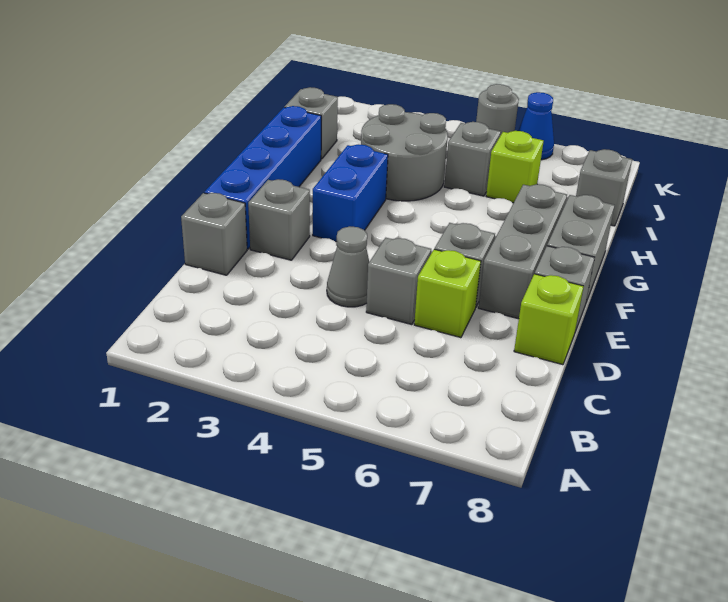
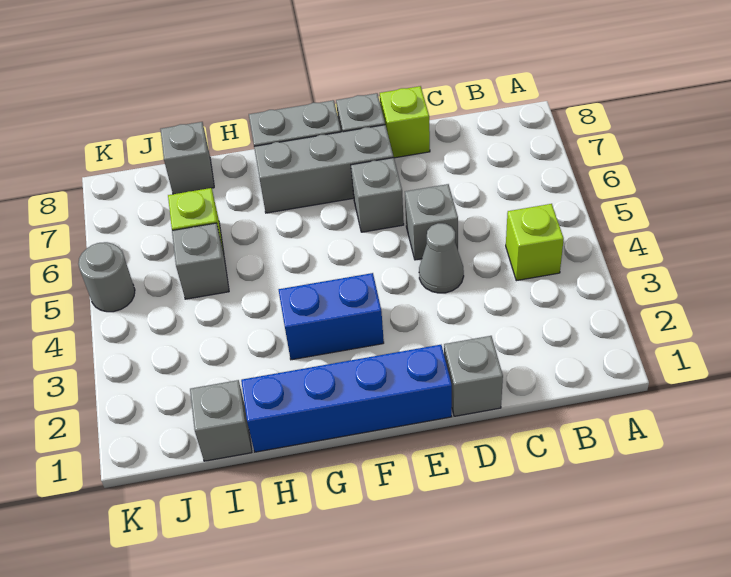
lime brick D6 level 1 -> lime brick B4 level 1
grey brick E2 level 1 -> none
grey round brick H3:I4 level 1 -> none
blue cone K6 level 1 -> none

